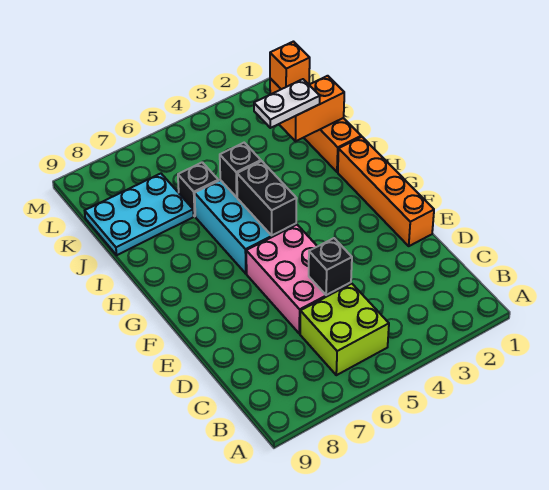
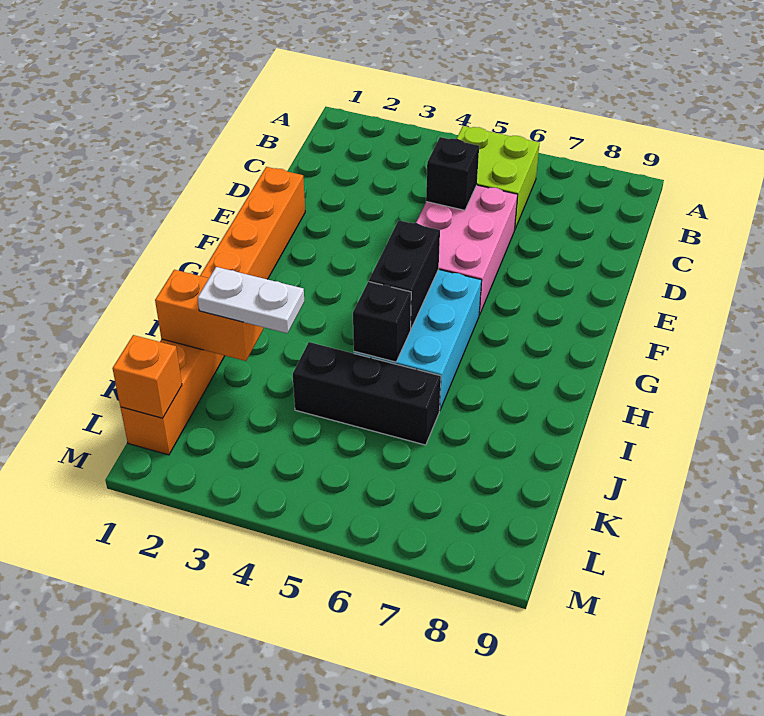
black brick J6 level 1 -> black brick J4:J6 level 1
cyan plate J7:K9 level 1 -> none

